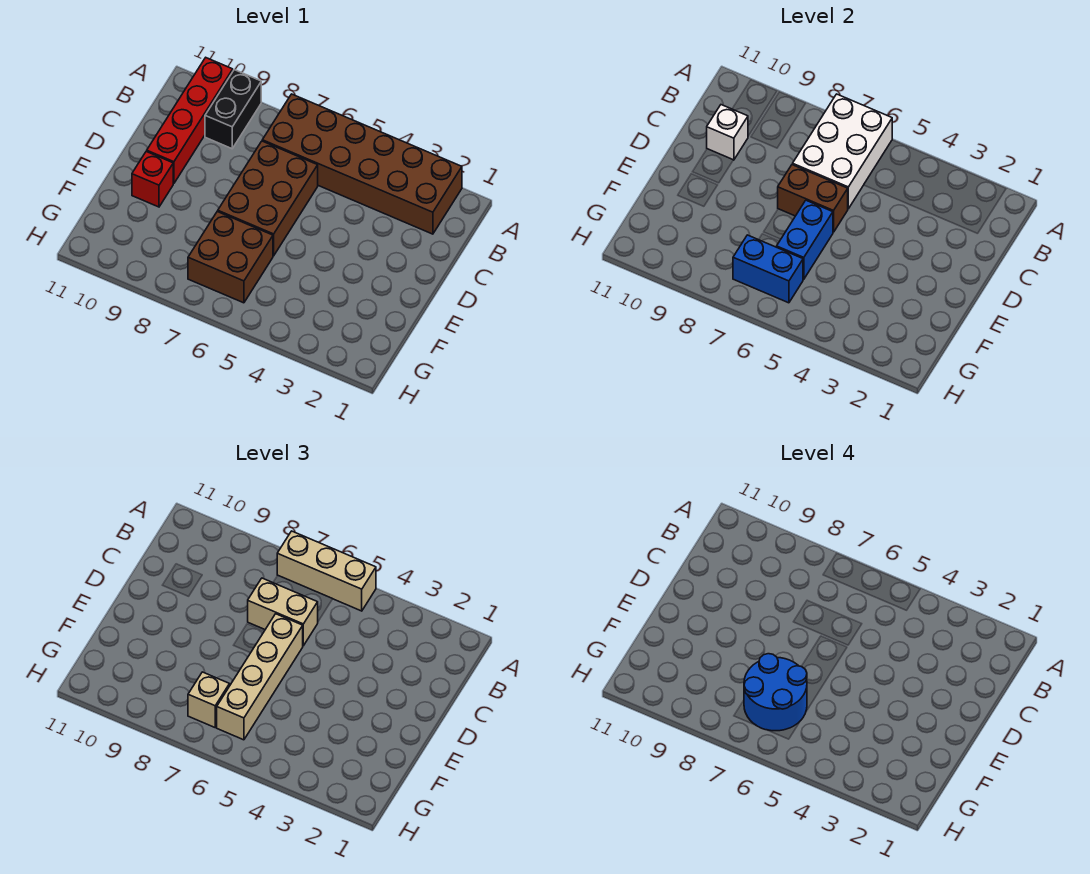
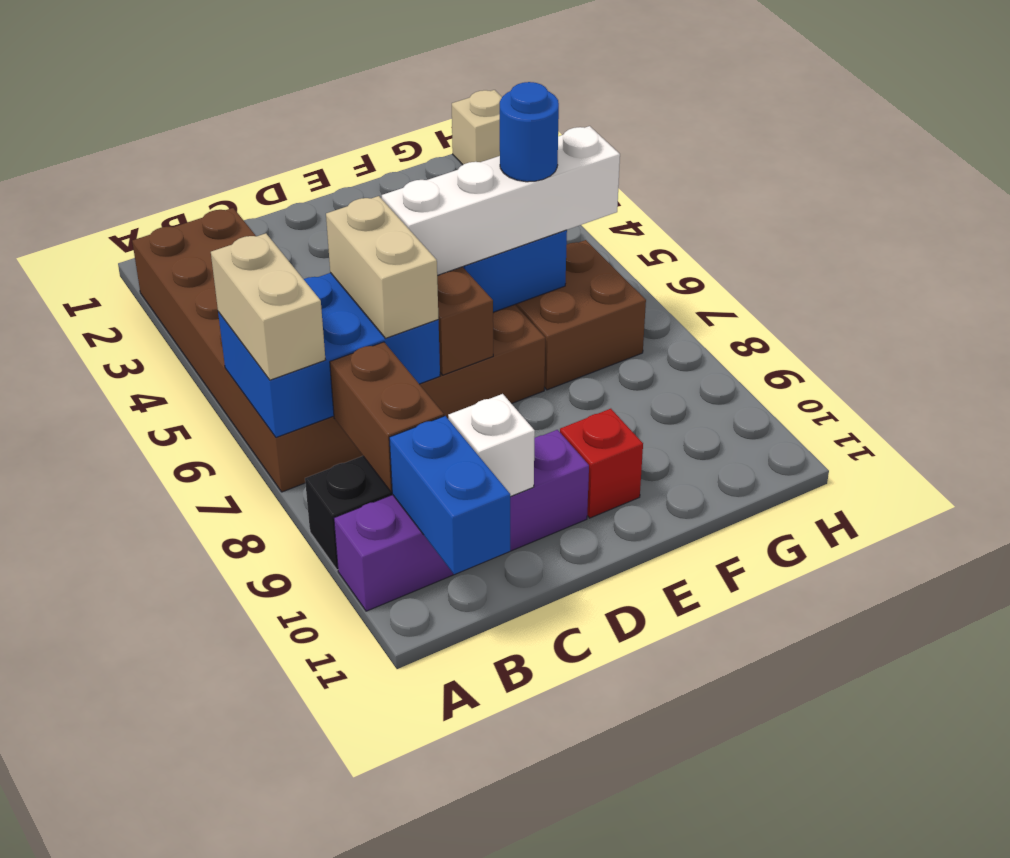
tan brick A5:A7 level 3 -> tan brick A6:A7 level 3
white brick A6:C7 level 2 -> blue brick A6:C7 level 2
red brick A10:D10 level 1 -> purple brick A10:D10 level 1
none -> brown brick B8:B9 level 2
tan brick D6:G6 level 3 -> white brick D6:G6 level 3
blue round brick F6:G7 level 4 -> blue round brick F6 level 4
blue brick G6:G7 level 2 -> blue brick B10:B11 level 2
tan brick G7 level 3 -> tan brick H1 level 1

